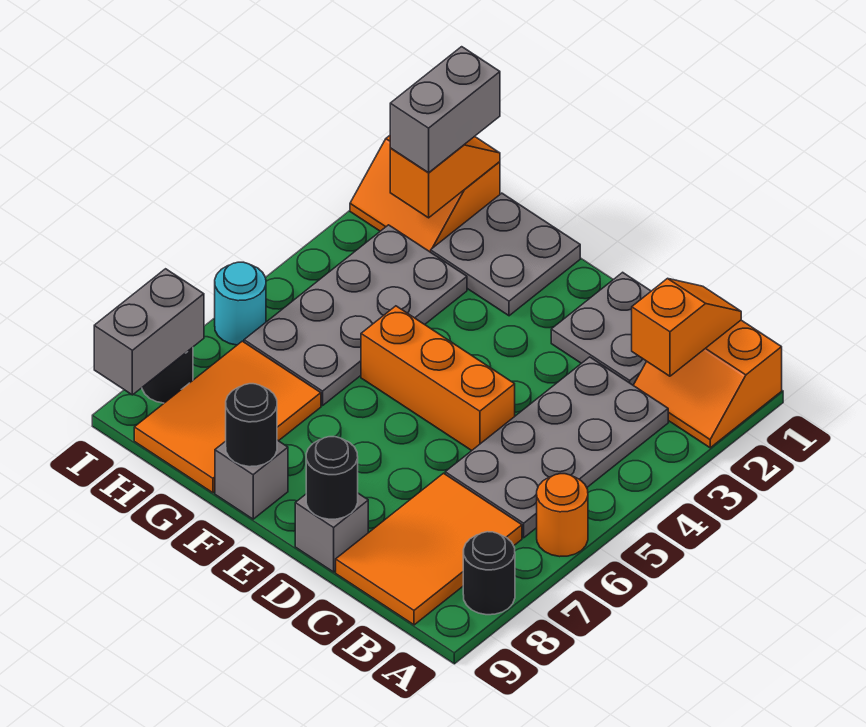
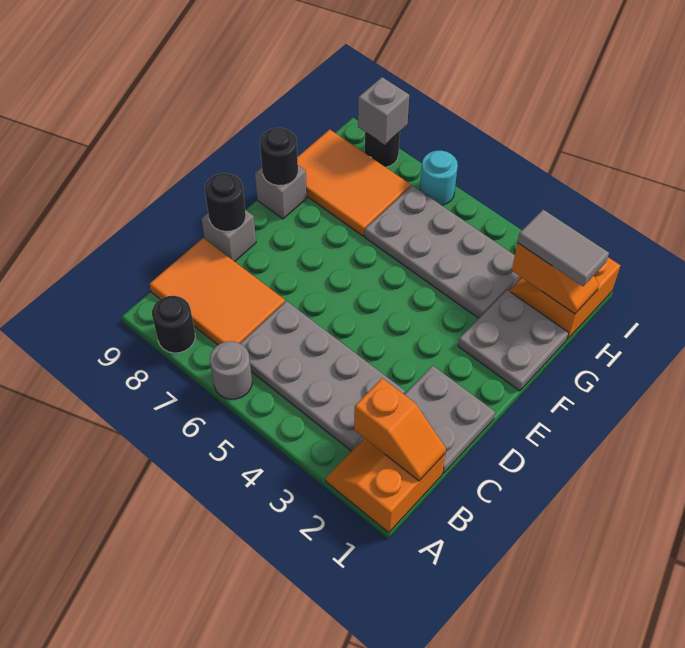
orange round brick A6 level 1 -> grey round brick A6 level 1
orange brick D5:F5 level 1 -> none
grey brick H1:H2 level 3 -> grey tile H1:H2 level 3
grey brick I8:I9 level 2 -> grey brick I8 level 2

